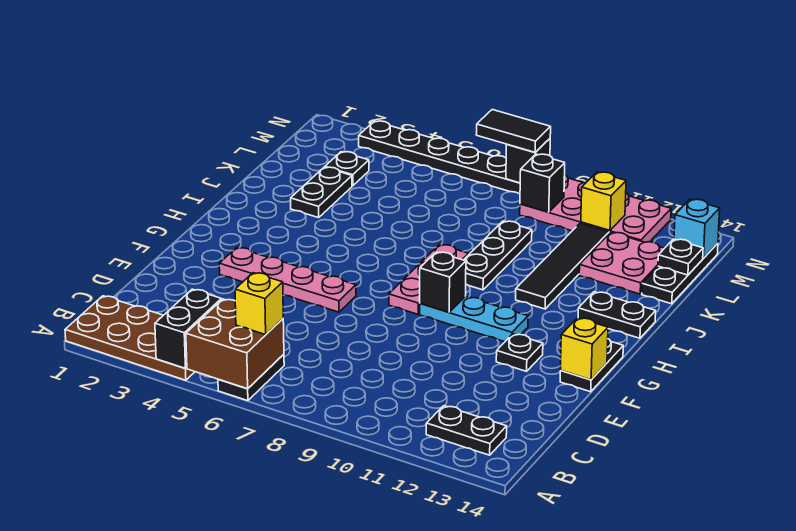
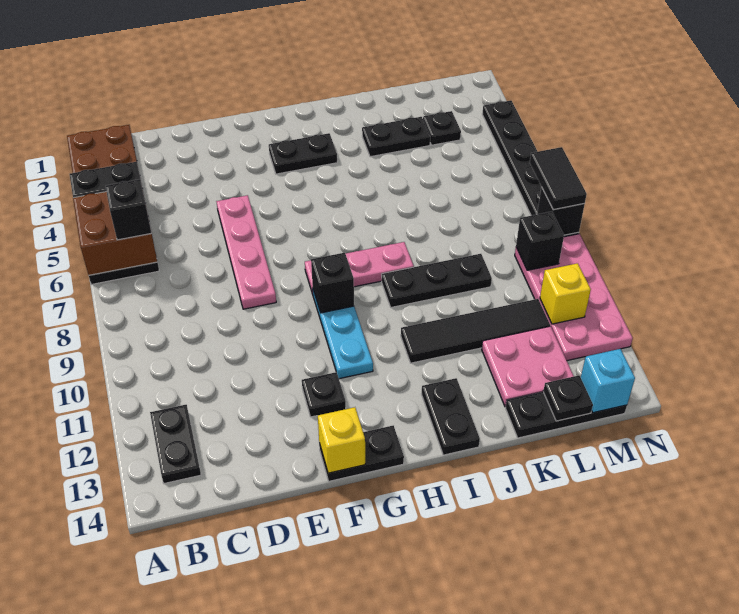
yellow brick B6 level 3 -> black brick B6 level 3
pink plate F3:F6 level 1 -> pink plate E5:E8 level 1
none -> black plate G3:H3 level 1

